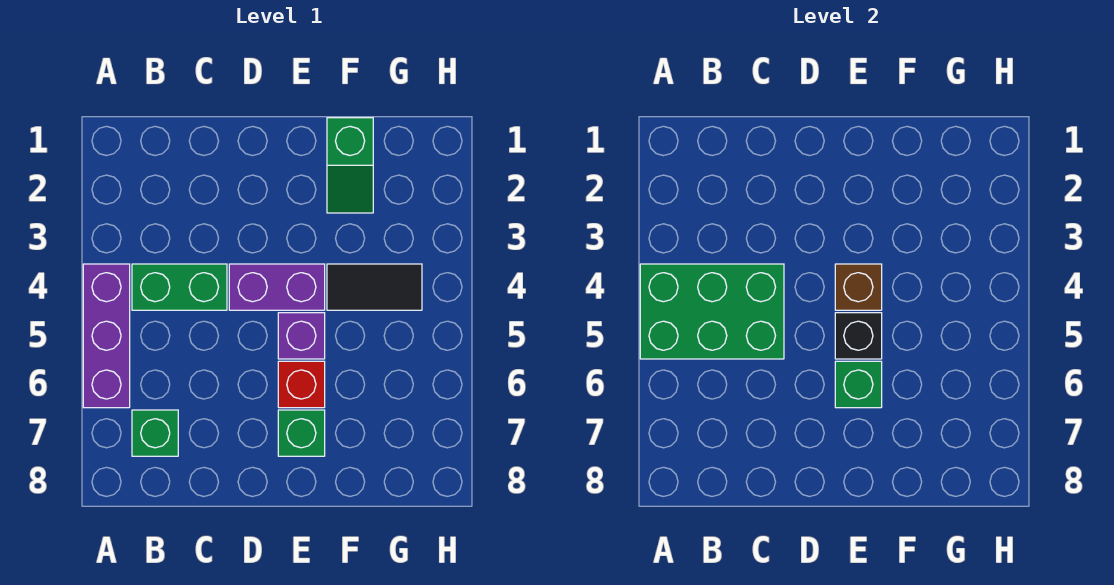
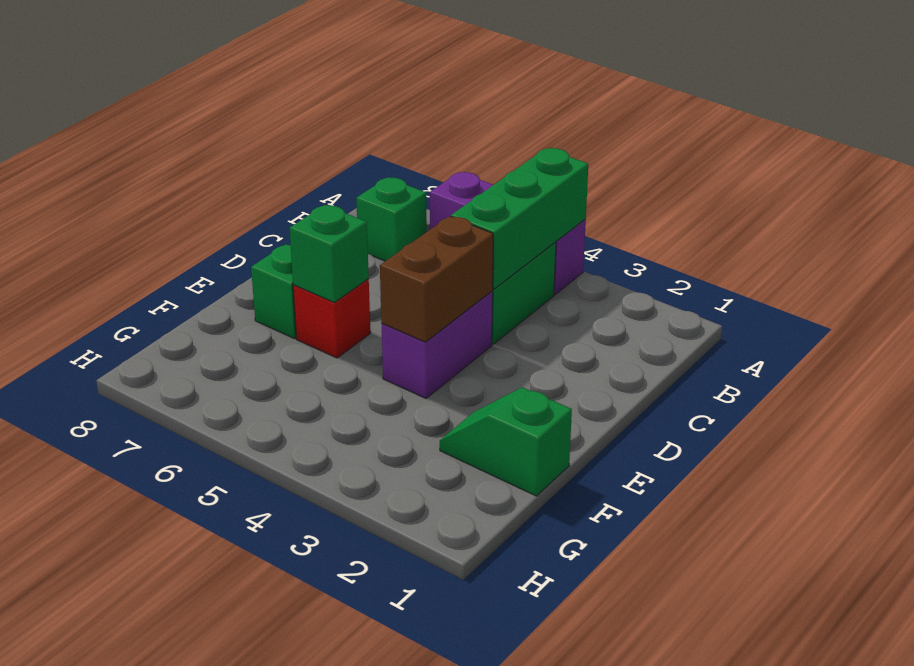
green brick A4:C5 level 2 -> green brick A4:C4 level 2
brown brick E4 level 2 -> brown brick D4:E4 level 2
purple brick E5 level 1 -> none
black brick E5 level 2 -> none
black tile F4:G4 level 1 -> none

